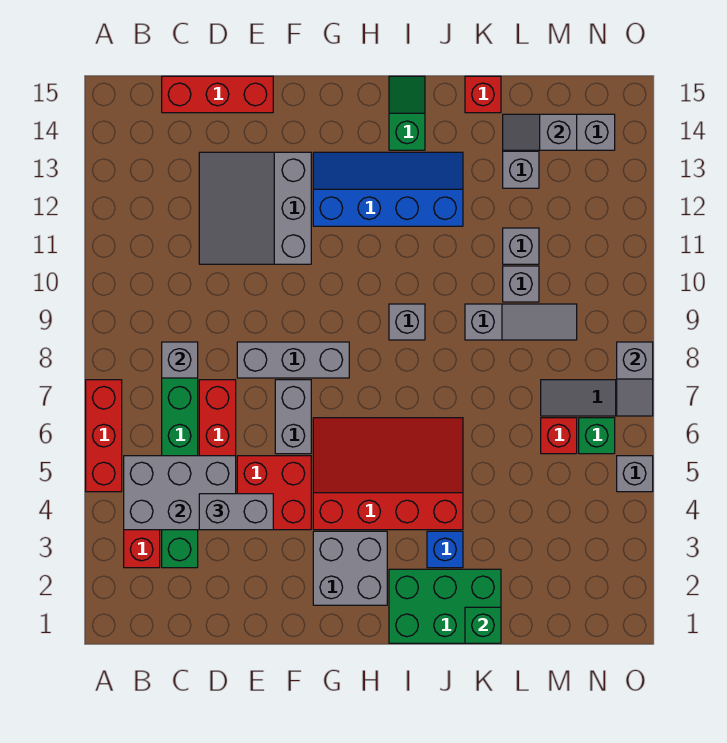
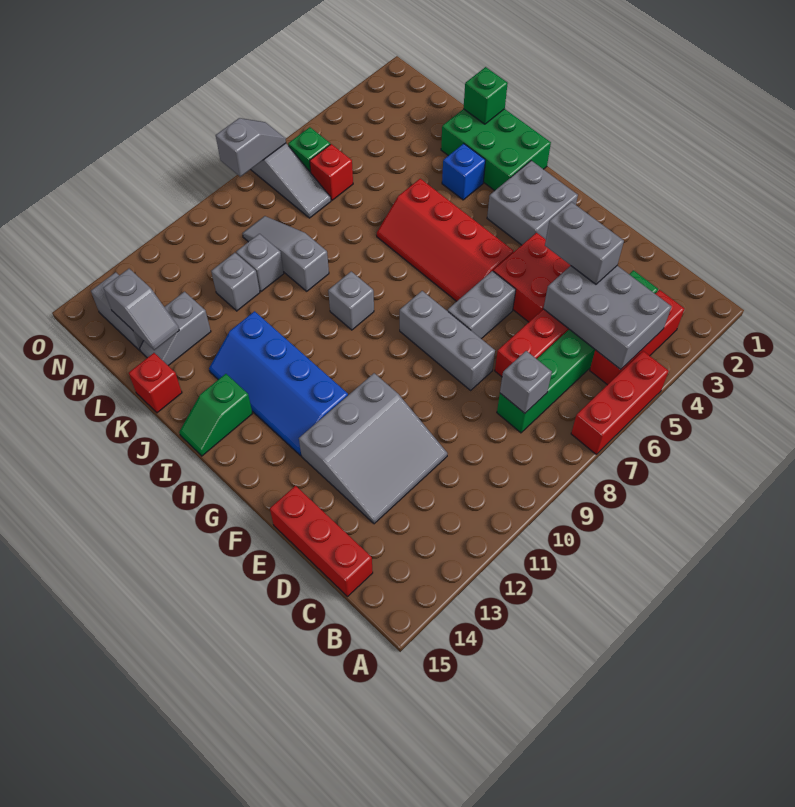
red slope G4:J6 level 1 top 4 -> red slope G5:J6 level 1 top 5
grey brick O5 level 1 -> none

